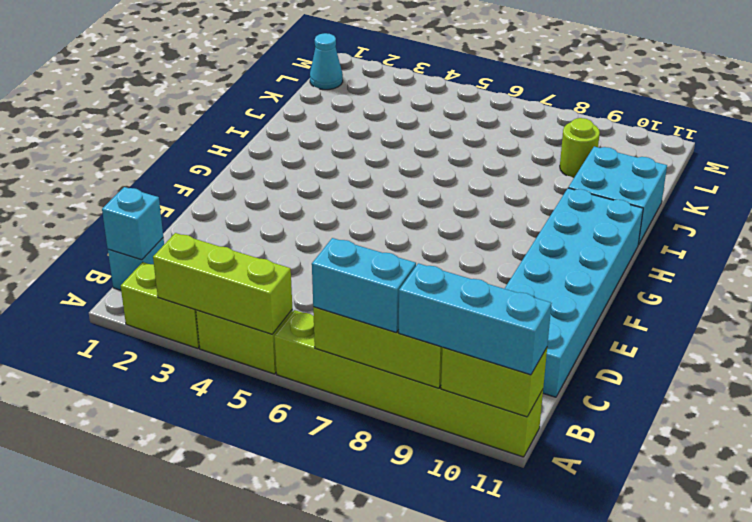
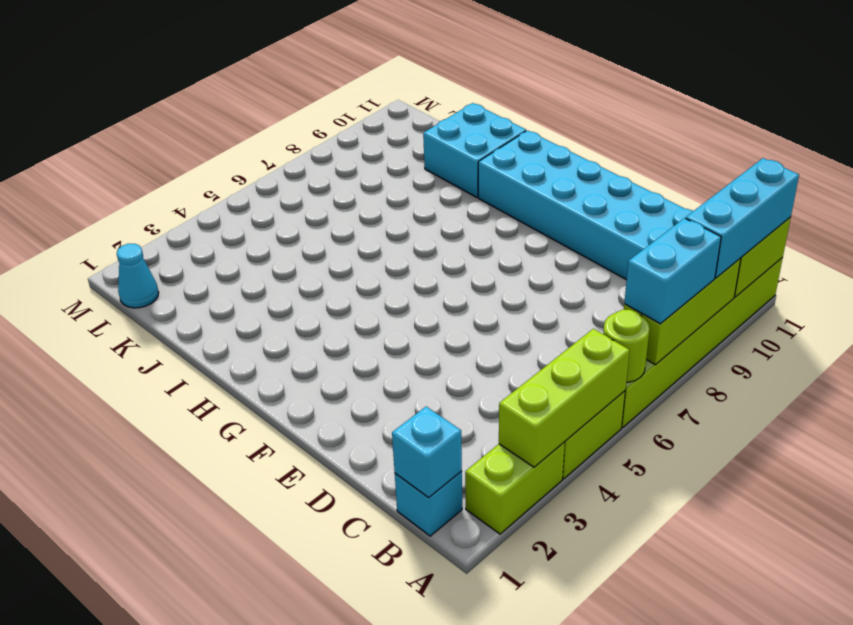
lime round brick K9 level 1 -> lime round brick A6 level 2

